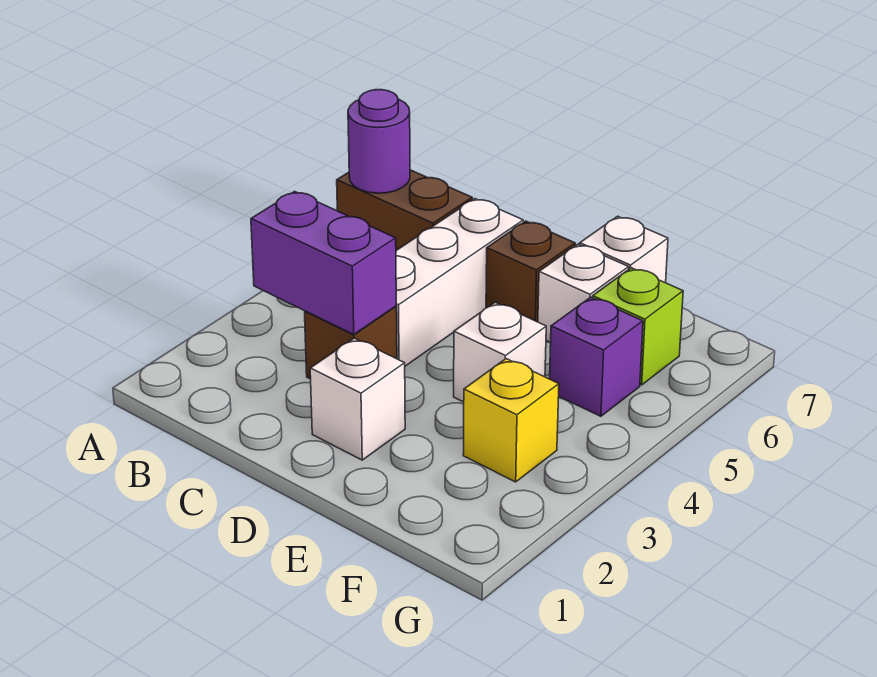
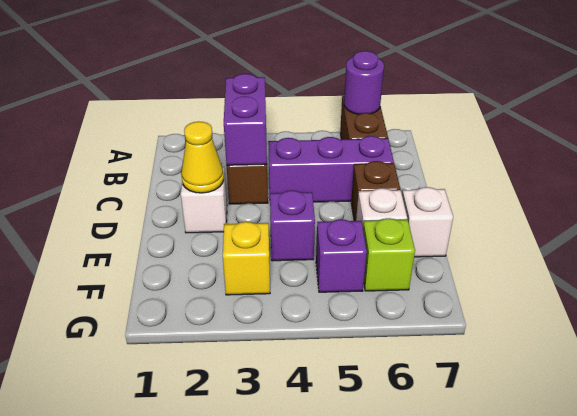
white brick C4:C6 level 1 -> purple brick C4:C6 level 1
none -> yellow cone D2 level 2
white brick E4 level 1 -> purple brick E4 level 1

